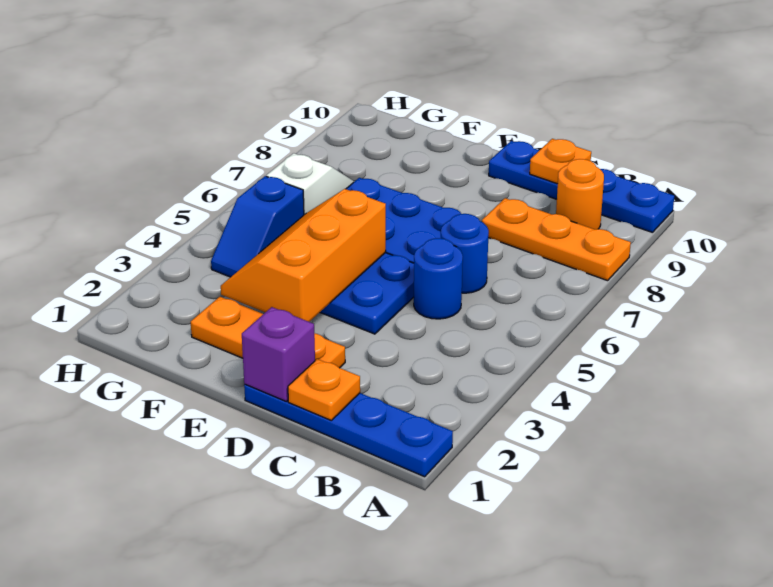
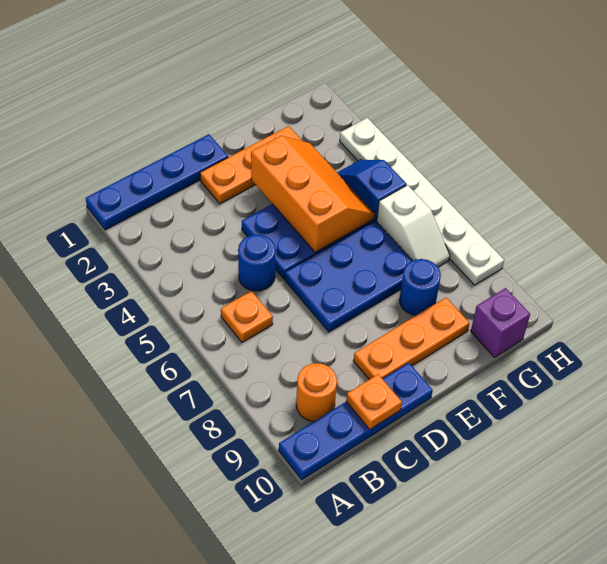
orange plate A8:C8 level 1 -> orange plate D9:F9 level 1
orange plate C1 level 2 -> orange plate B6 level 1
blue round brick C6 level 1 -> blue round brick F8 level 1
purple brick D1 level 2 -> purple brick G10 level 1
none -> white plate H3:H8 level 1

